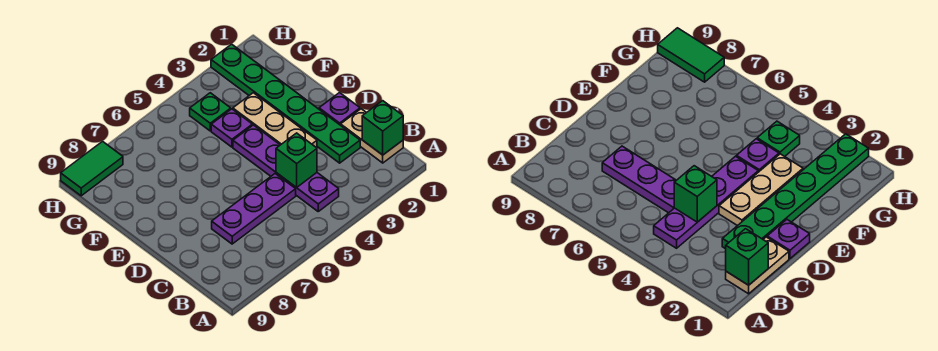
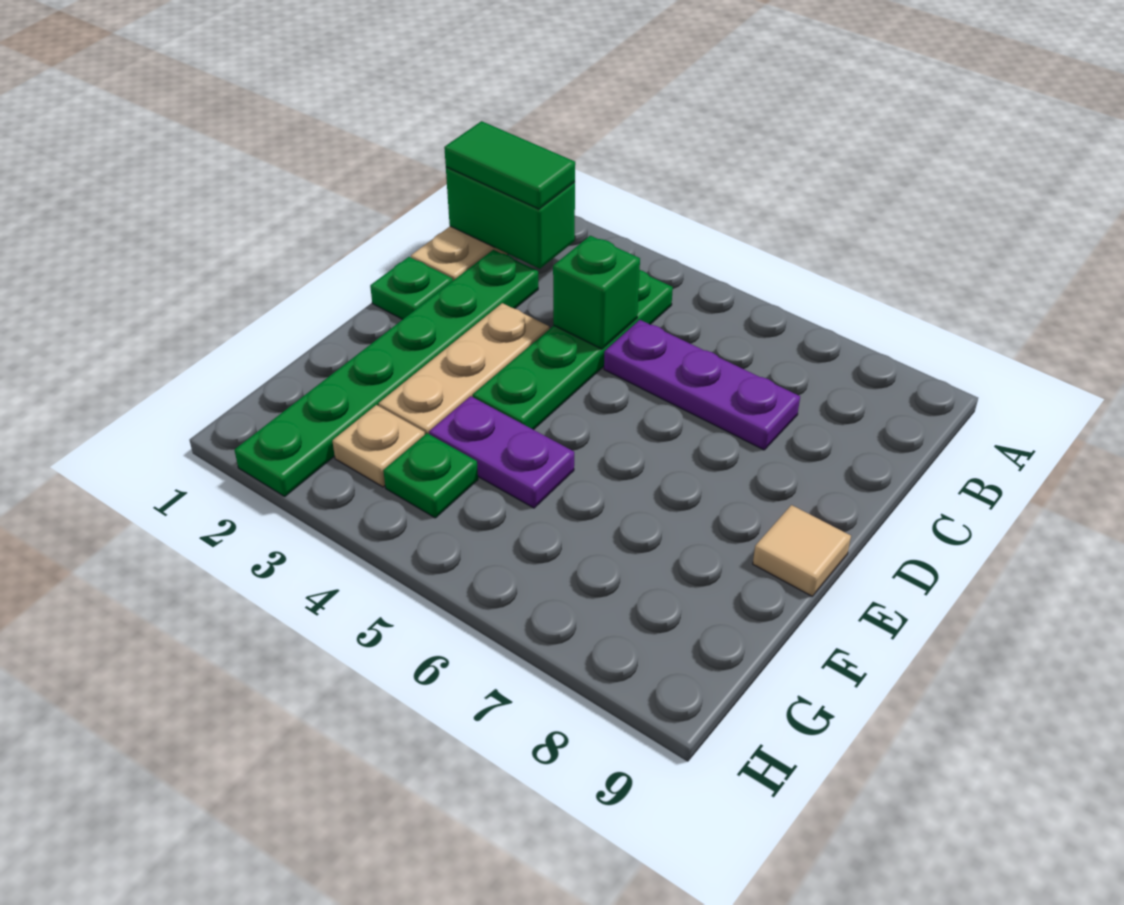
green brick B1 level 2 -> green brick B1:B2 level 2
purple plate B4:E4 level 1 -> green plate B4:E4 level 1
purple plate D1 level 1 -> green plate D1 level 1
none -> tan tile E9 level 1
purple plate F4 level 1 -> purple plate F4:F5 level 1
none -> tan plate G3 level 1
green tile H8:H9 level 1 -> green tile B1:B2 level 3

